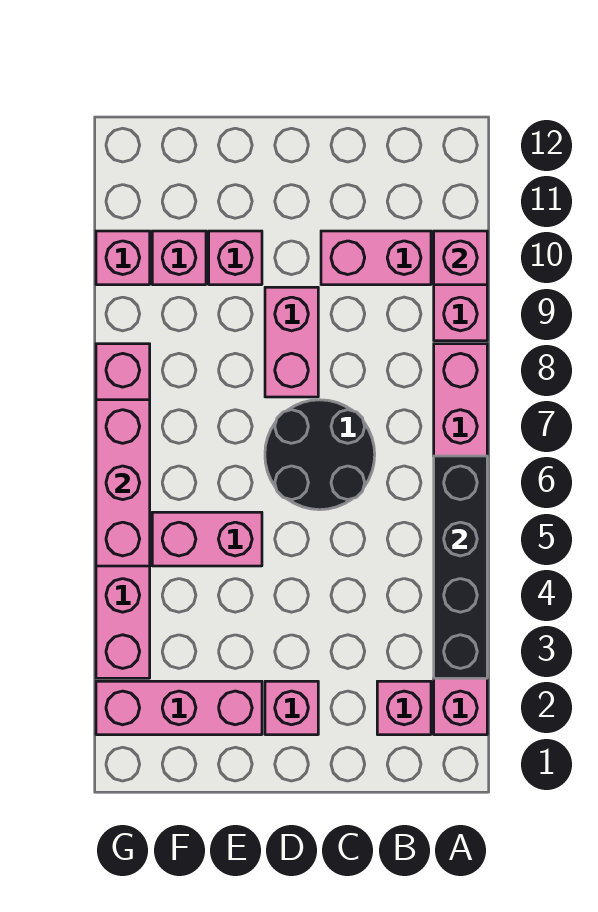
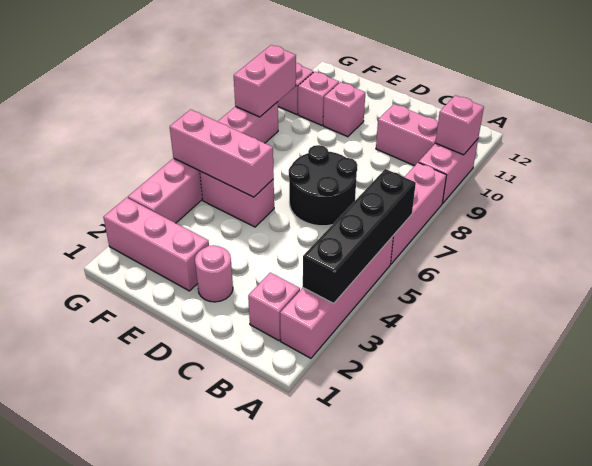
pink brick D2 level 1 -> pink round brick D2 level 1
pink brick D8:D9 level 1 -> pink brick G8:G9 level 2
pink brick G5:G7 level 2 -> pink brick E5:G5 level 2

